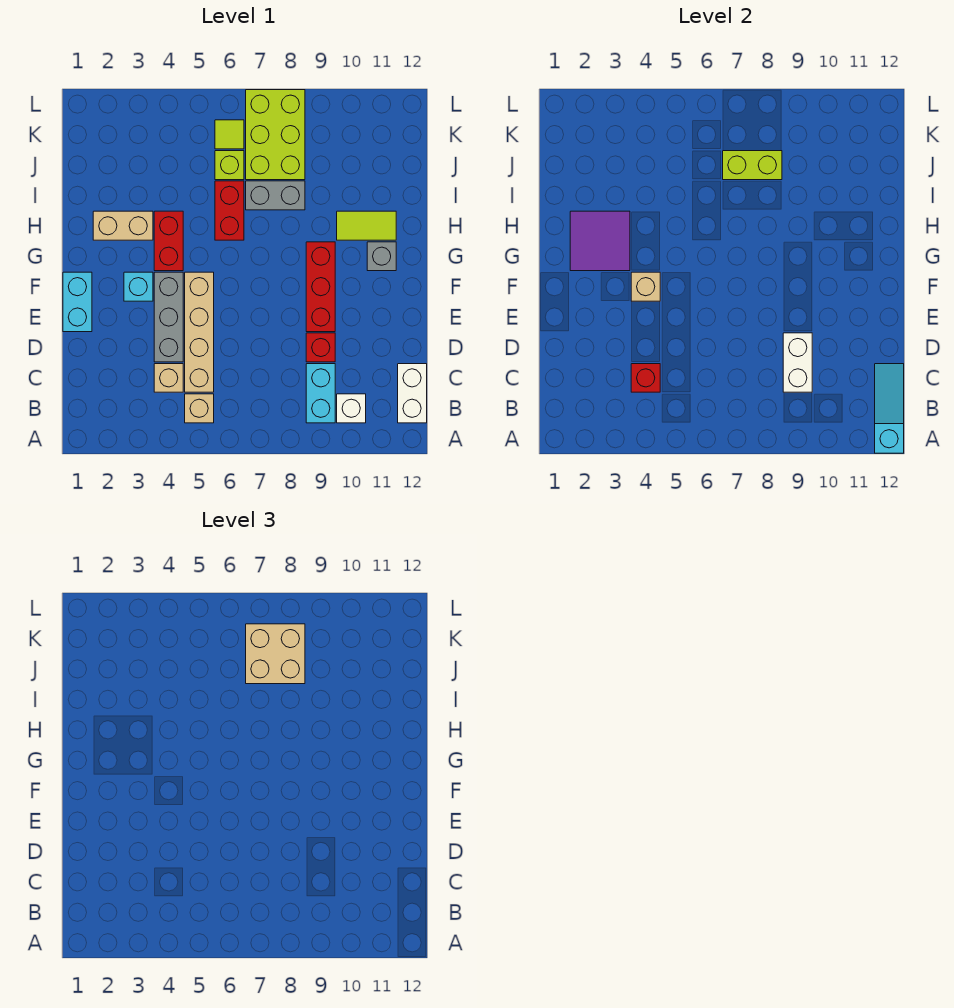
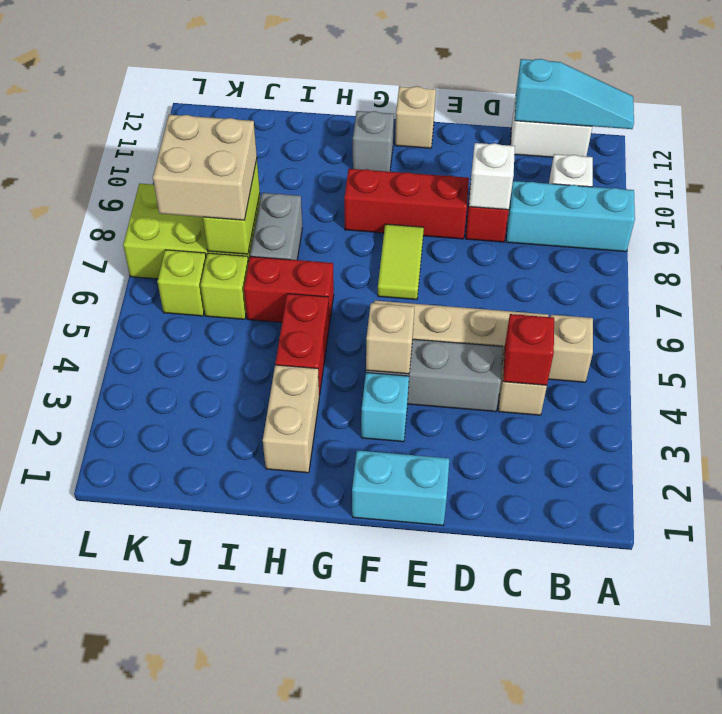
cyan slope A12:C12 level 2 top A -> cyan slope A12:C12 level 2 top C
cyan brick B9:C9 level 1 -> cyan brick A9:C9 level 1
white brick C9:D9 level 2 -> white brick D9 level 2
none -> tan brick F12 level 1
purple tile G2:H3 level 2 -> none
red brick G4:H4 level 1 -> red brick H4:H5 level 1
lime tile H10:H11 level 1 -> lime tile F7:F8 level 1
lime tile K6 level 1 -> lime brick K6 level 1

